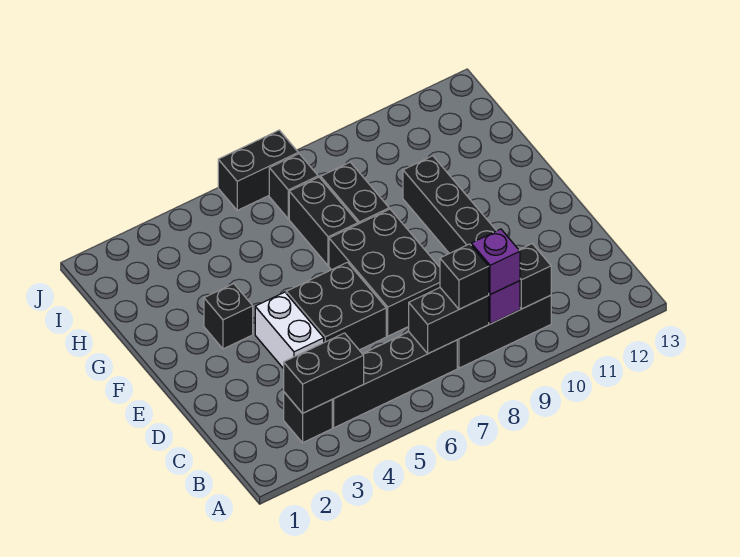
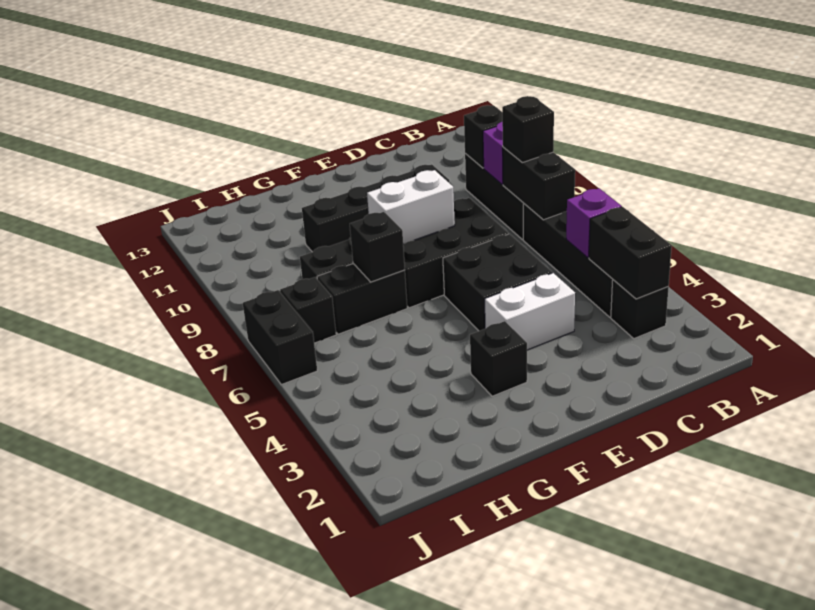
purple brick B9 level 3 -> purple brick B5 level 2
none -> white brick E8:F8 level 2
none -> black brick G7 level 2

